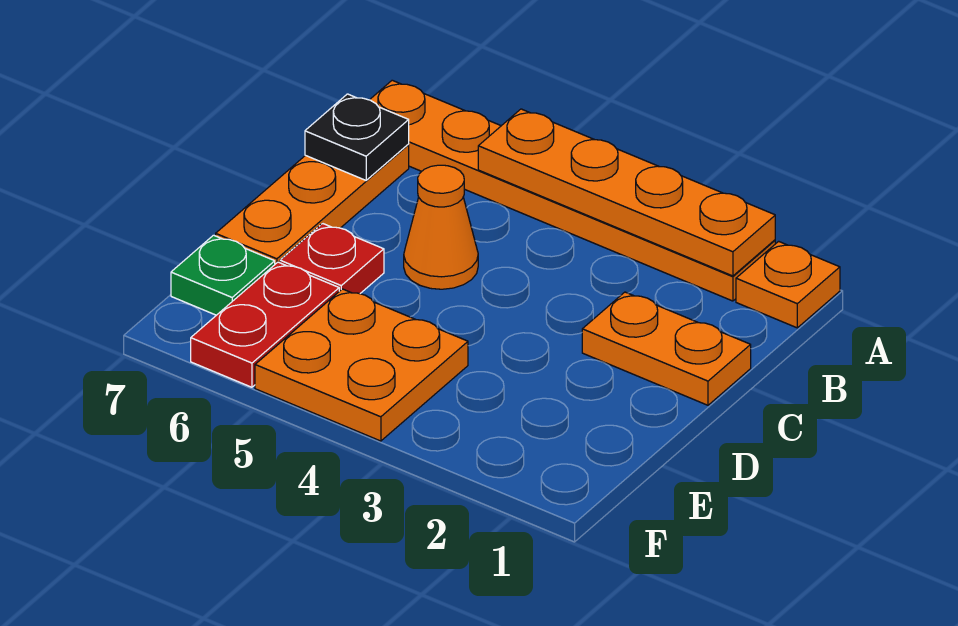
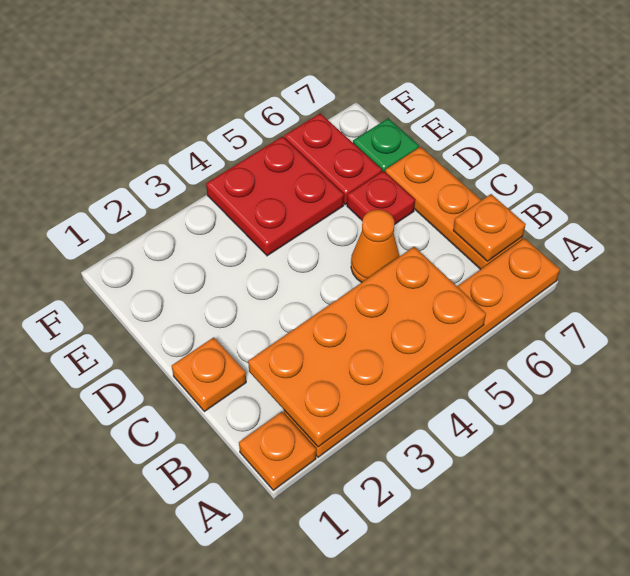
orange plate A2:A5 level 2 -> orange plate A2:B5 level 2
black plate B7 level 2 -> orange plate B7 level 2
orange plate C1:C2 level 1 -> orange plate C1 level 1
orange plate E4:F5 level 1 -> red plate E4:F5 level 1

